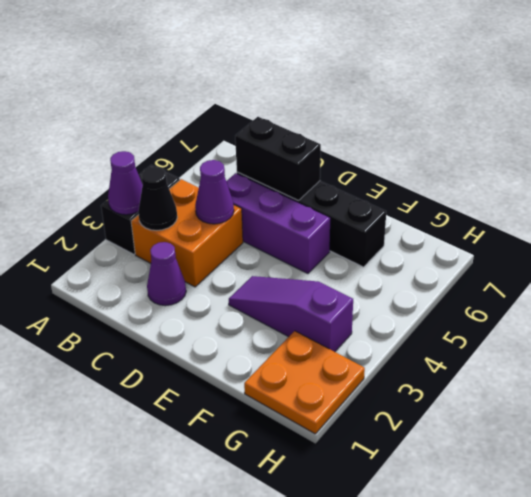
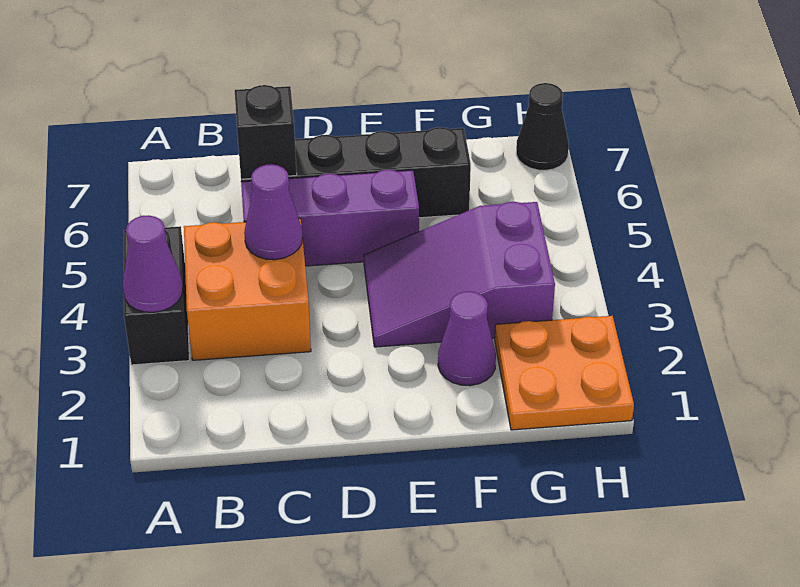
black cone B3 level 2 -> black cone H7 level 1
purple cone C2 level 1 -> purple cone F2 level 1
black brick C6:D6 level 2 -> black brick C6 level 2
purple slope E3:G3 level 1 top G -> purple slope E3:G4 level 1 top G

